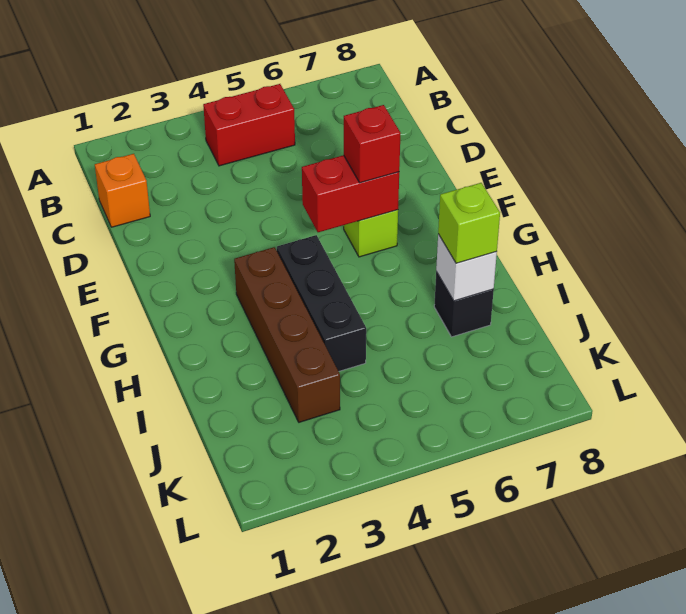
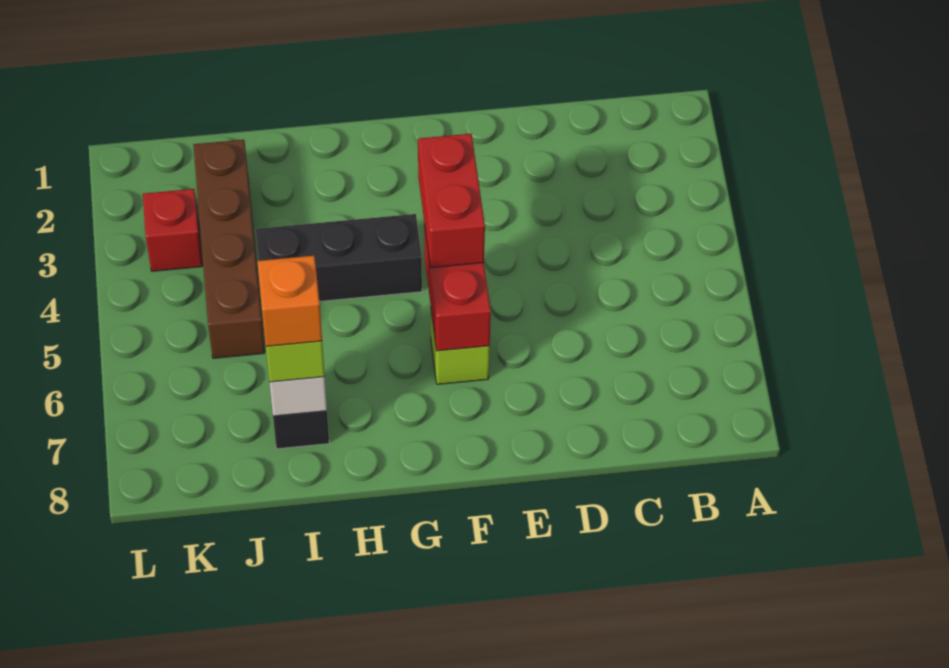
red brick B4:B5 level 1 -> red brick F4:F5 level 3
orange brick C1 level 1 -> orange brick I7 level 4
red brick F6 level 3 -> red brick K3 level 1
brown brick G3:J3 level 1 -> brown brick J2:J5 level 1

